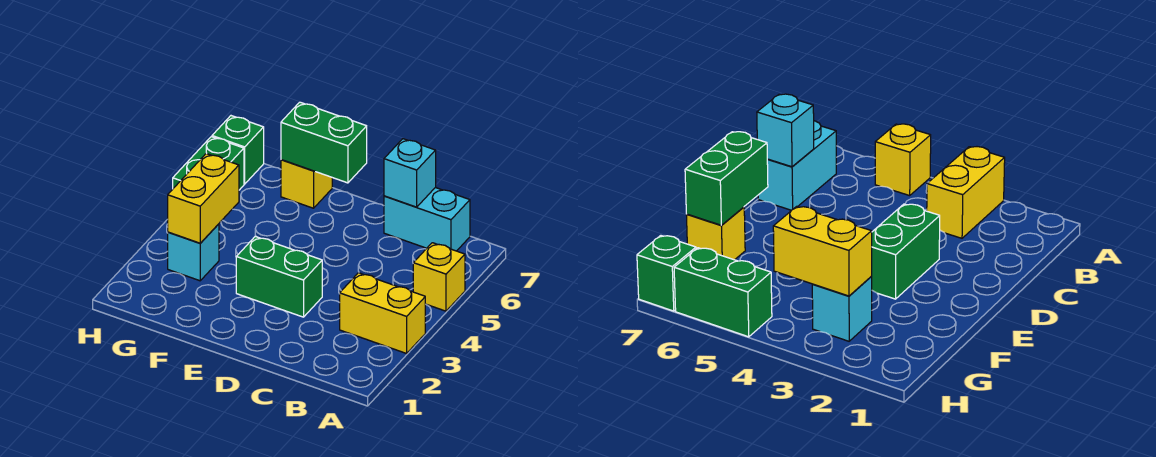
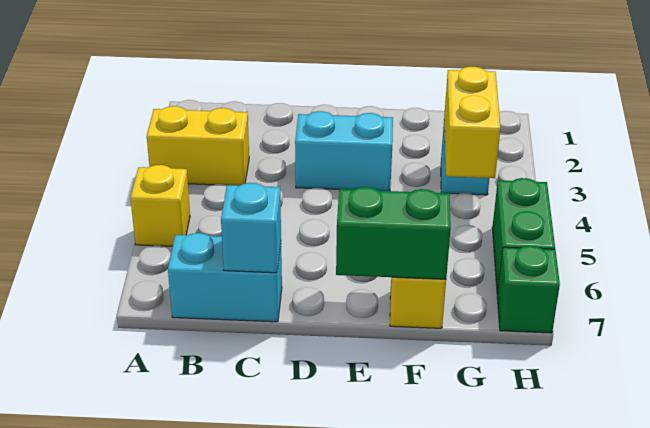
green brick D3:E3 level 1 -> cyan brick D3:E3 level 1

